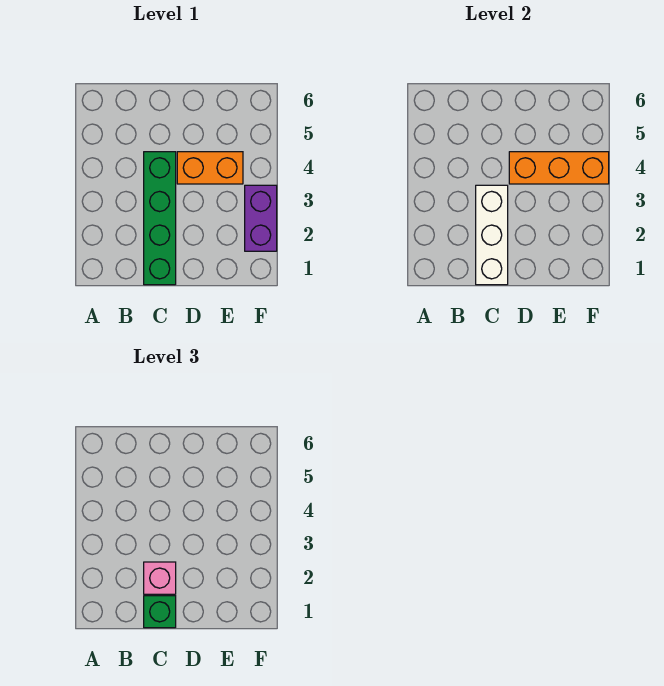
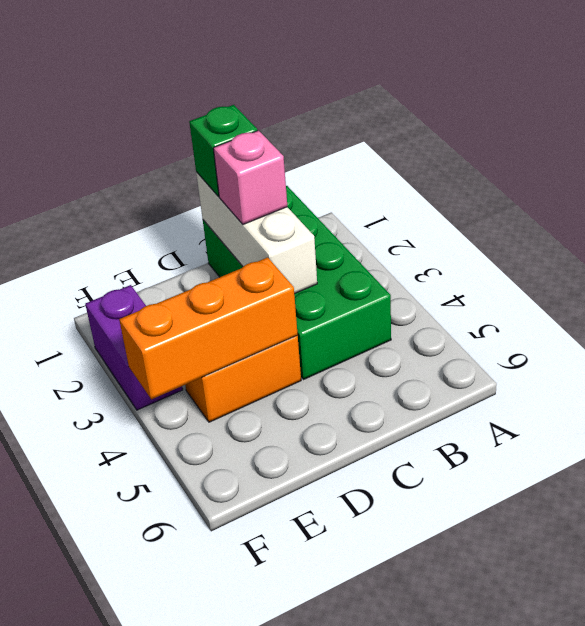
green brick C1:C4 level 1 -> green brick B1:C4 level 1

